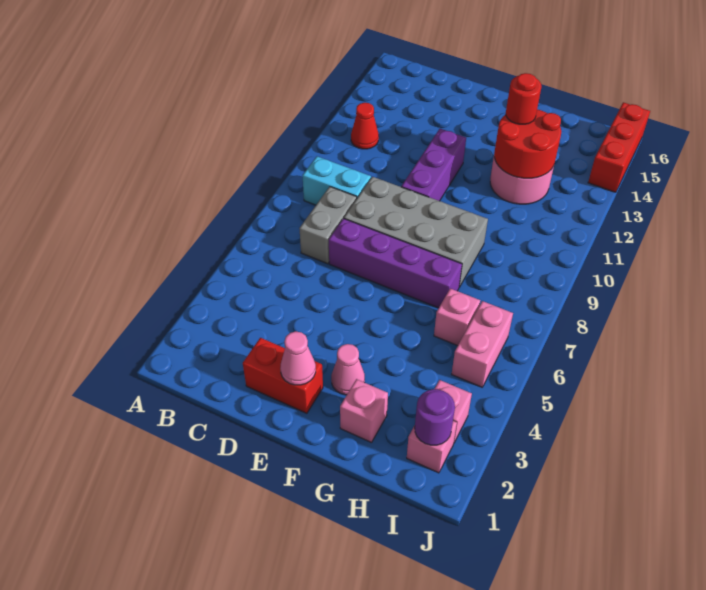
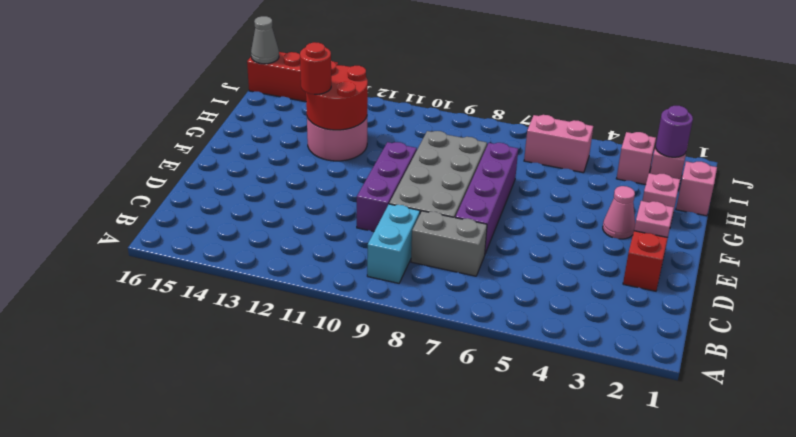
red cone B12 level 1 -> none
pink cone E2 level 2 -> pink plate E2 level 2
purple brick E10:E12 level 1 -> purple brick D10:F10 level 1
pink brick H6 level 1 -> pink brick H1 level 1
none -> grey cone J16 level 2

